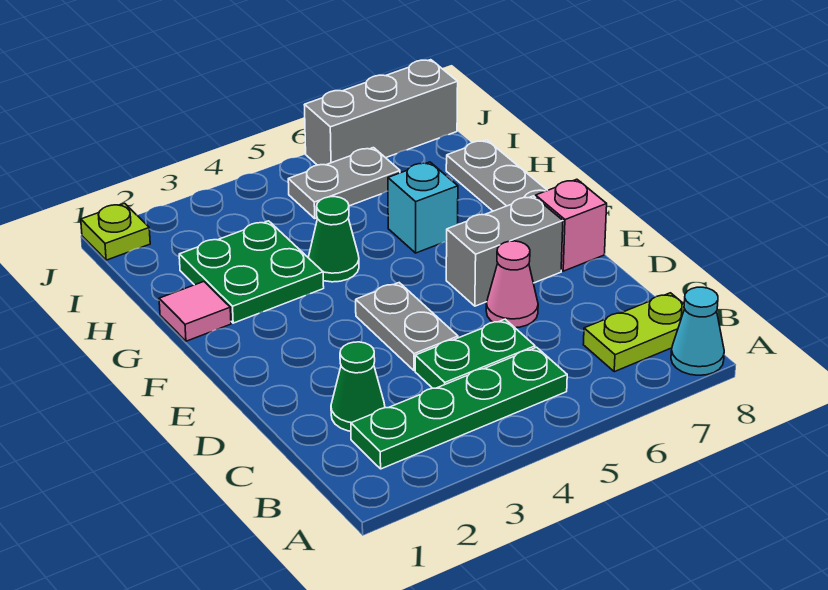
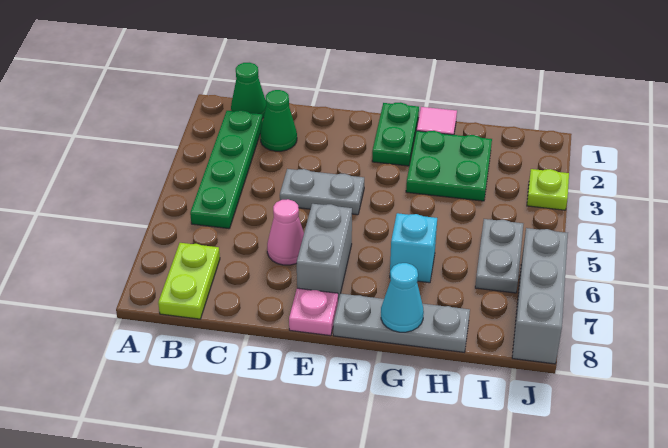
cyan cone A8 level 1 -> cyan cone G8 level 2
green plate C4:C5 level 1 -> green plate F1:F2 level 1
pink brick E8 level 1 -> pink plate E8 level 1
green cone G4 level 1 -> green cone B1 level 1
lime plate J1 level 1 -> lime plate J3 level 1

